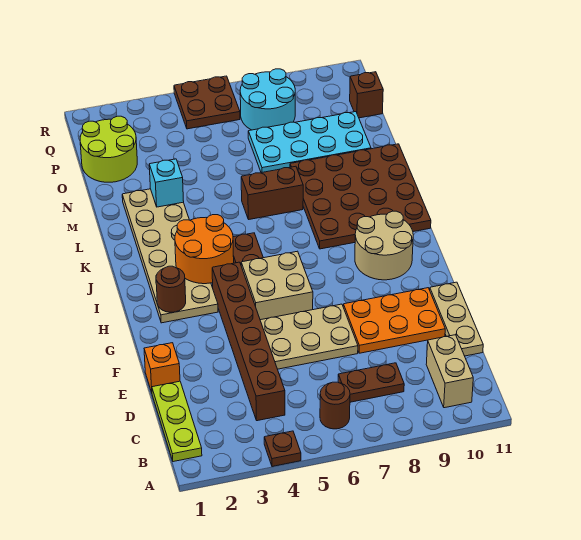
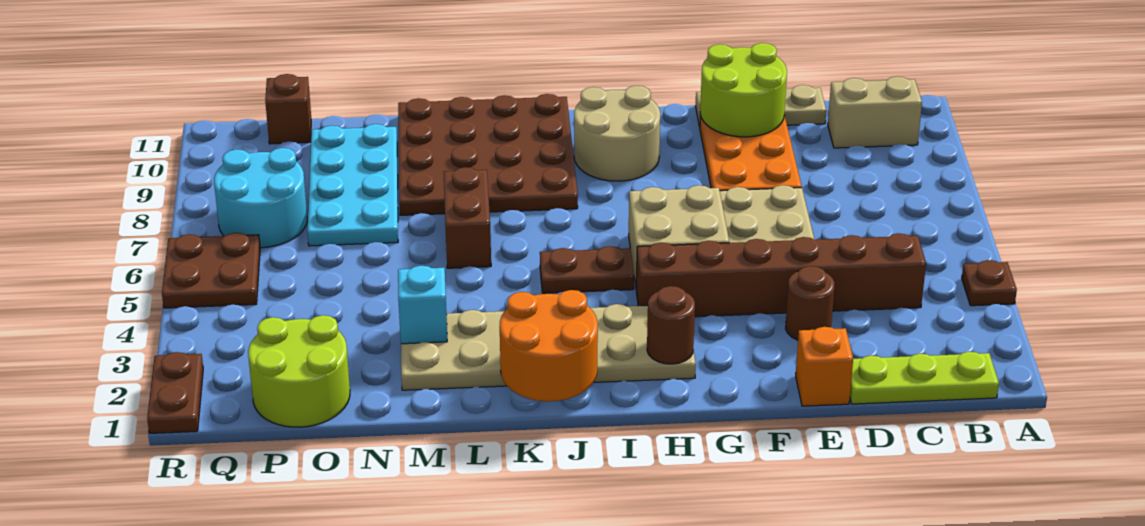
brown round brick B6 level 1 -> brown round brick E3 level 1
brown plate C7:C8 level 1 -> brown plate R1:R2 level 1
none -> lime round brick E10:F11 level 2
orange round brick I3:J4 level 2 -> orange round brick J1:K2 level 2

